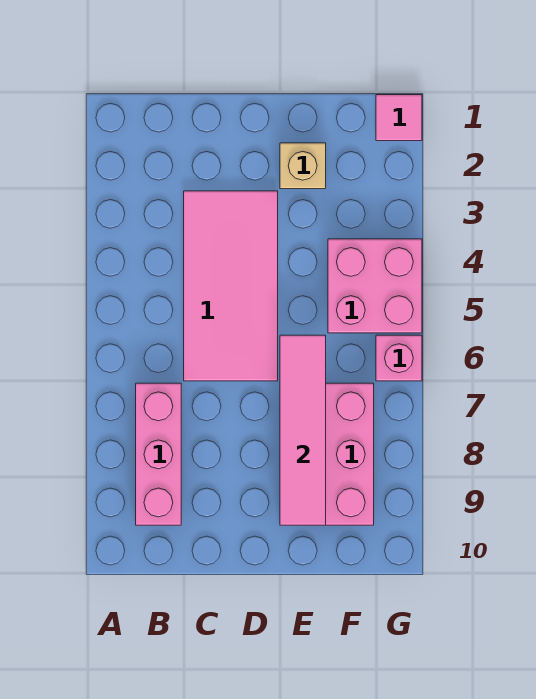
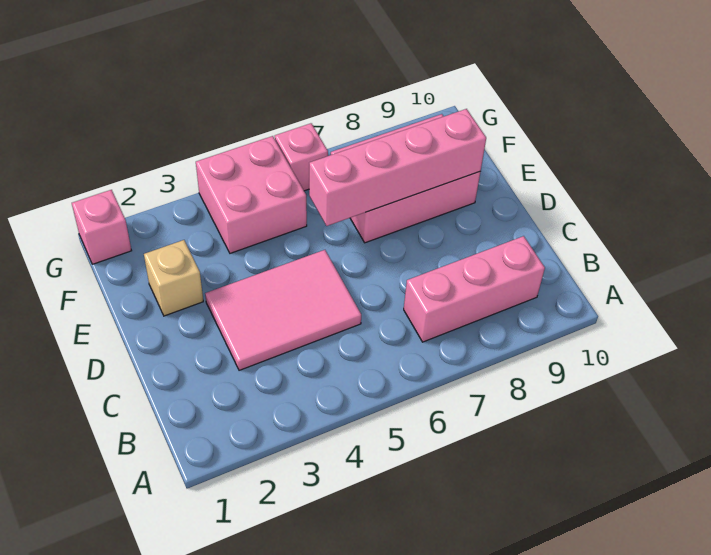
pink tile C3:D6 level 1 -> pink tile C3:D5 level 1
pink tile E6:E9 level 2 -> pink brick E6:E9 level 2
pink tile G1 level 1 -> pink brick G1 level 1

